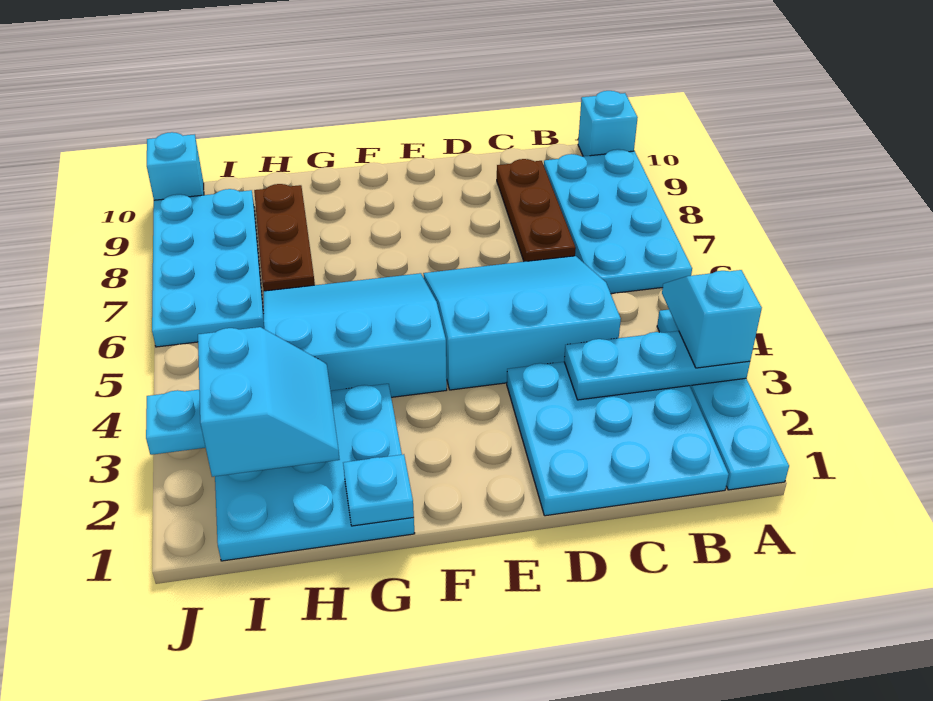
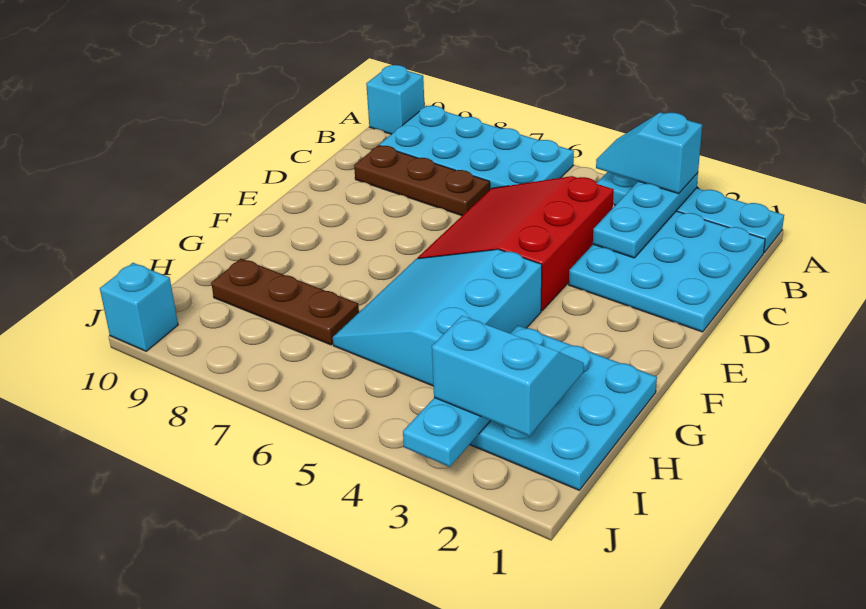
cyan slope C4:E6 level 1 top 4 -> red slope C4:E6 level 1 top 4
cyan plate G1 level 2 -> none
cyan plate I6:J9 level 1 -> none

